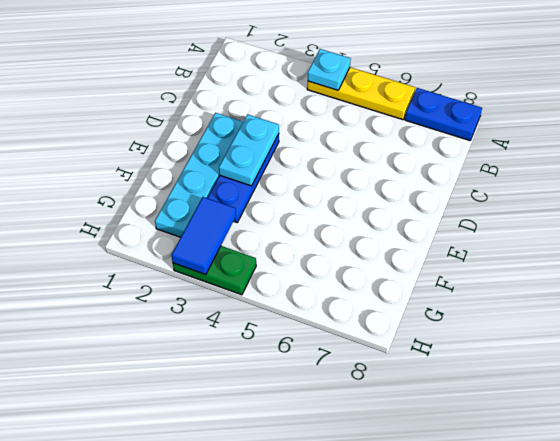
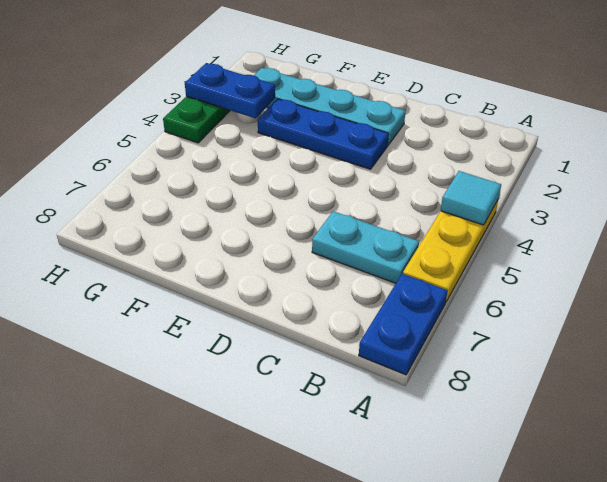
cyan plate A4 level 2 -> cyan tile A4 level 2
cyan plate D3:E3 level 2 -> cyan plate B6:C6 level 1
blue tile G3:H3 level 2 -> blue plate G3:H3 level 2

